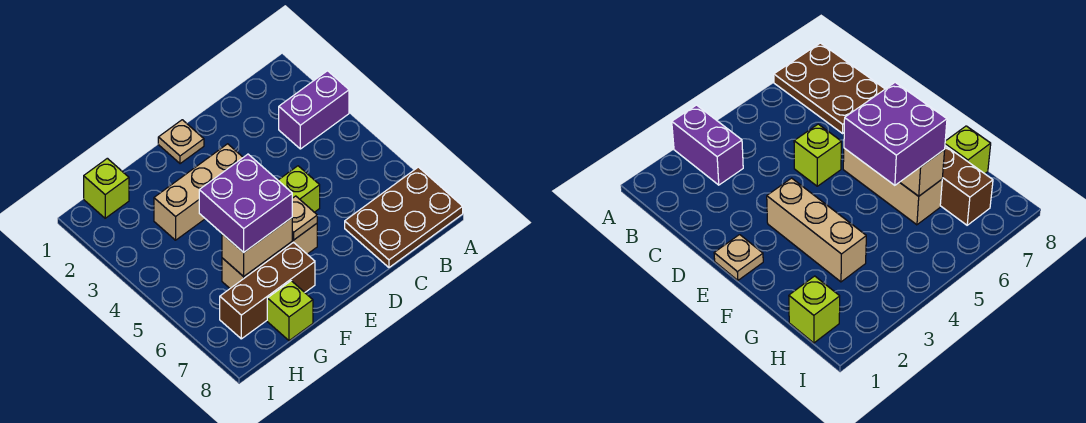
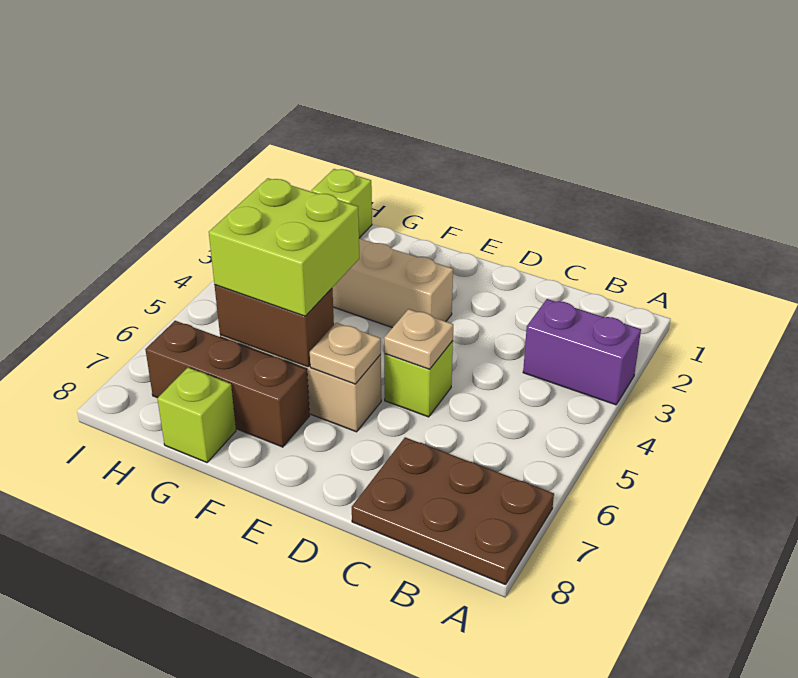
tan plate E1 level 1 -> tan plate D5 level 2
purple brick F5:G6 level 3 -> lime brick F5:G6 level 3
tan brick F6:G6 level 2 -> brown brick F6:G6 level 2

